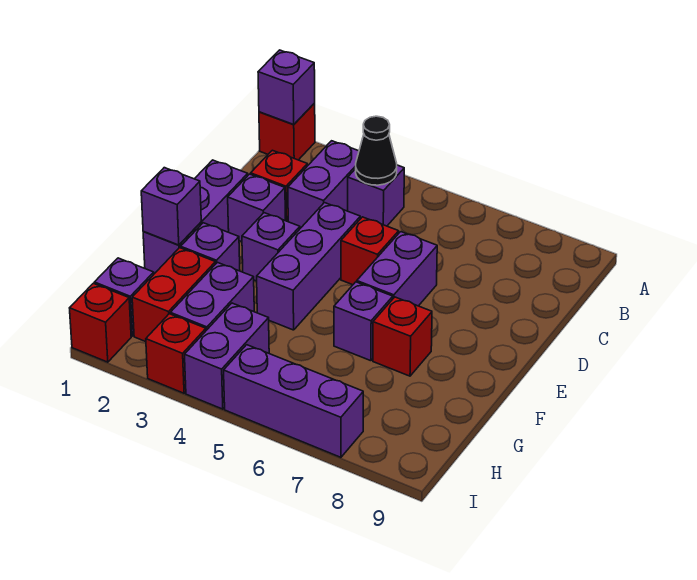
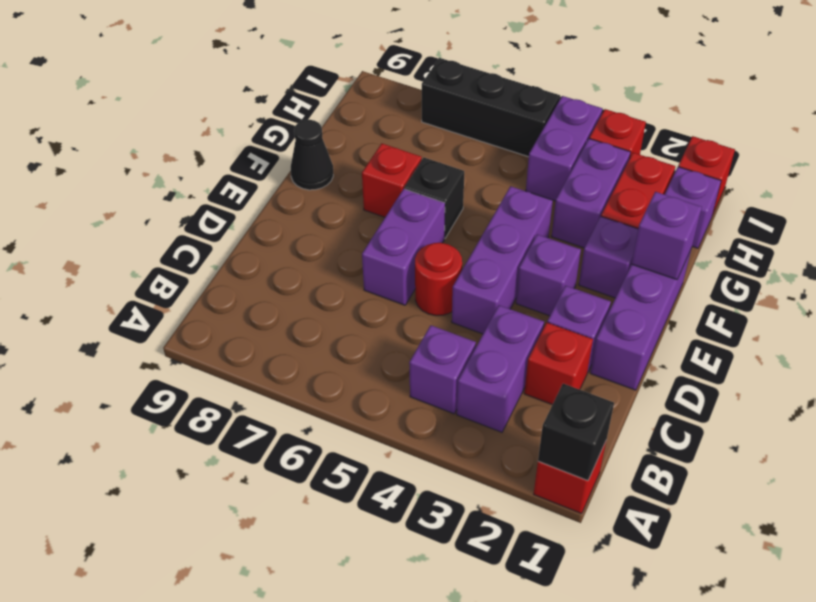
purple brick A1 level 2 -> black brick A1 level 2
black cone B4 level 2 -> black cone F9 level 1
red brick D5 level 1 -> red round brick D5 level 1
purple brick F6 level 1 -> black brick F6 level 1
purple brick I5:I7 level 1 -> black brick I5:I7 level 1

